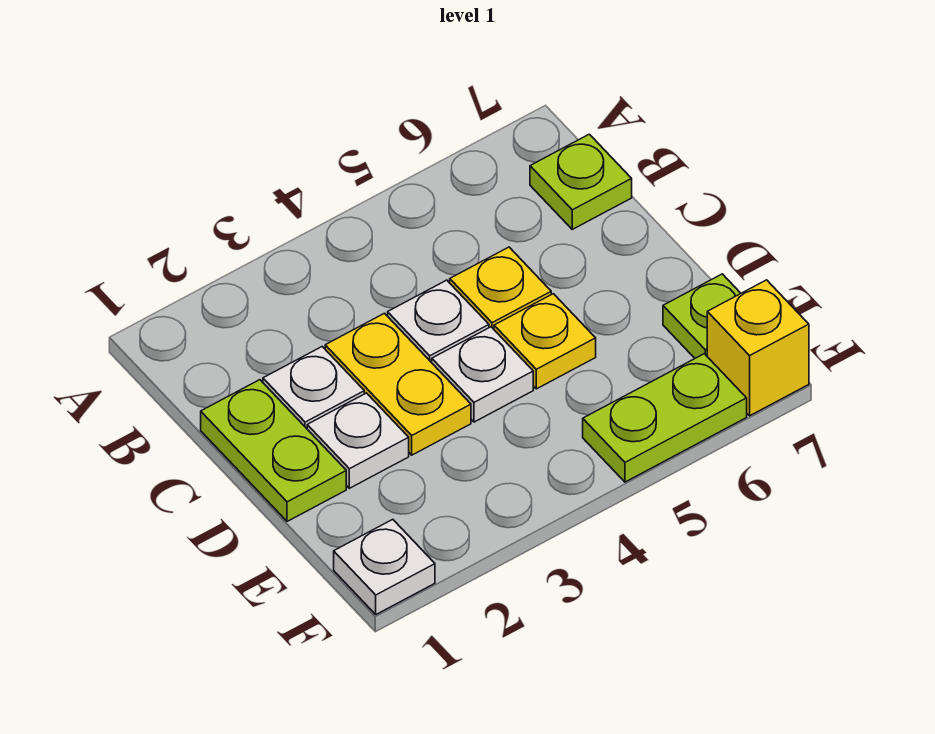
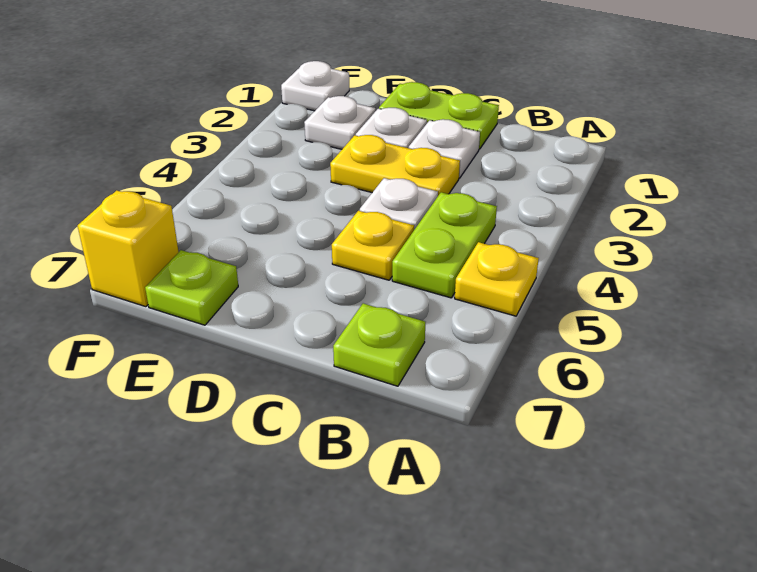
white plate D4 level 1 -> white plate E2 level 1
yellow plate D5 level 1 -> yellow plate A5 level 1
lime plate F5:F6 level 1 -> lime plate B4:B5 level 1

